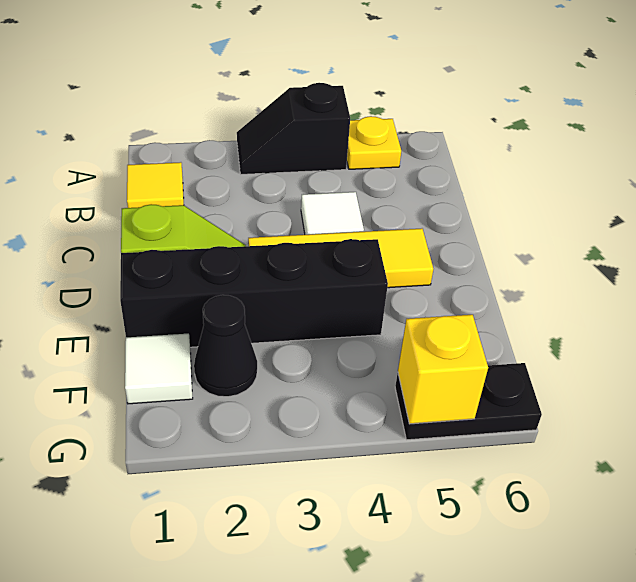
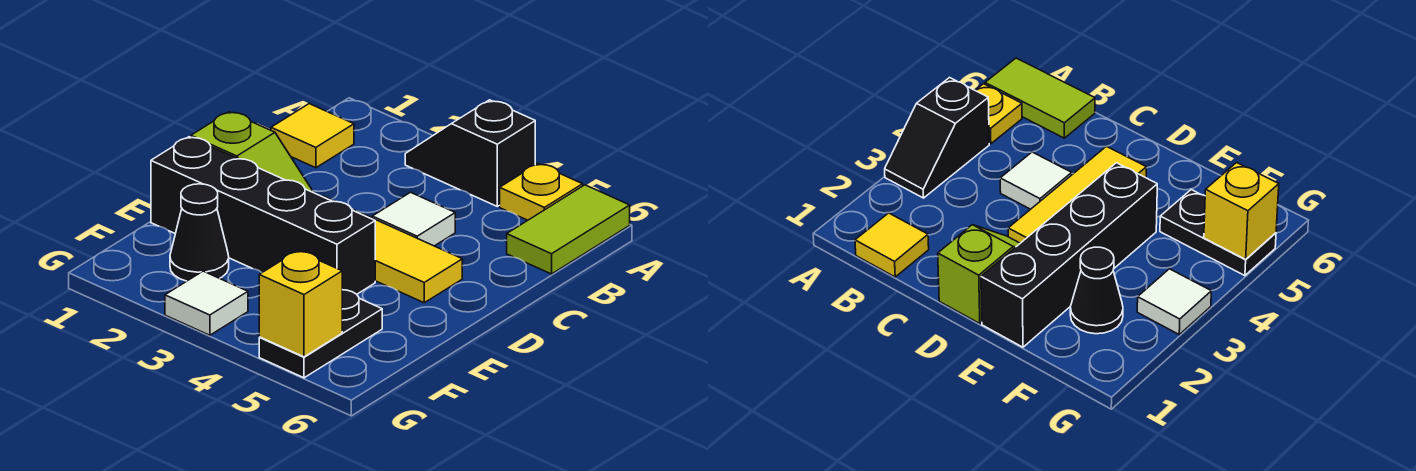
none -> lime tile A6:B6 level 1
white tile F1 level 1 -> white tile G3 level 1
black plate G5:G6 level 1 -> black plate F5:G5 level 1

